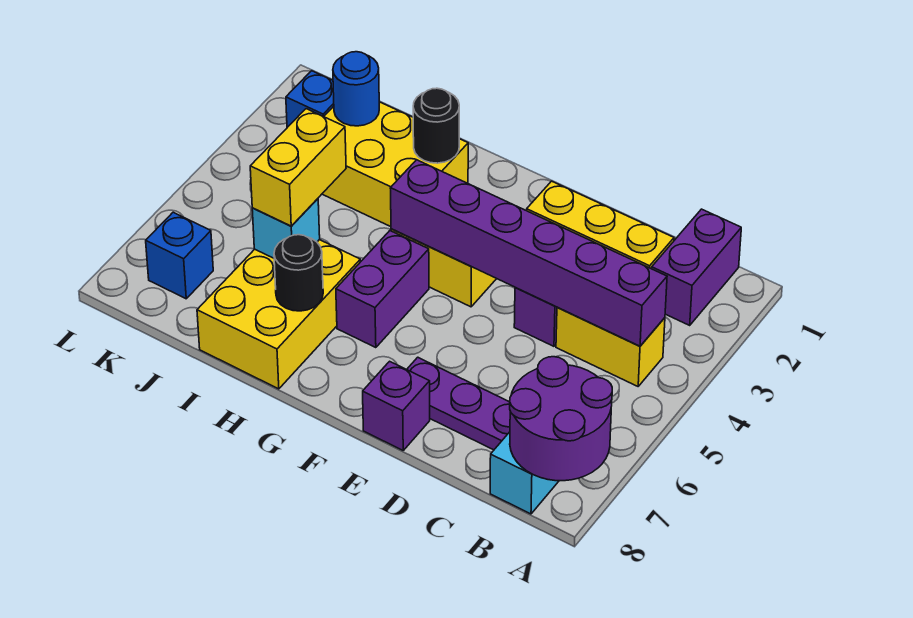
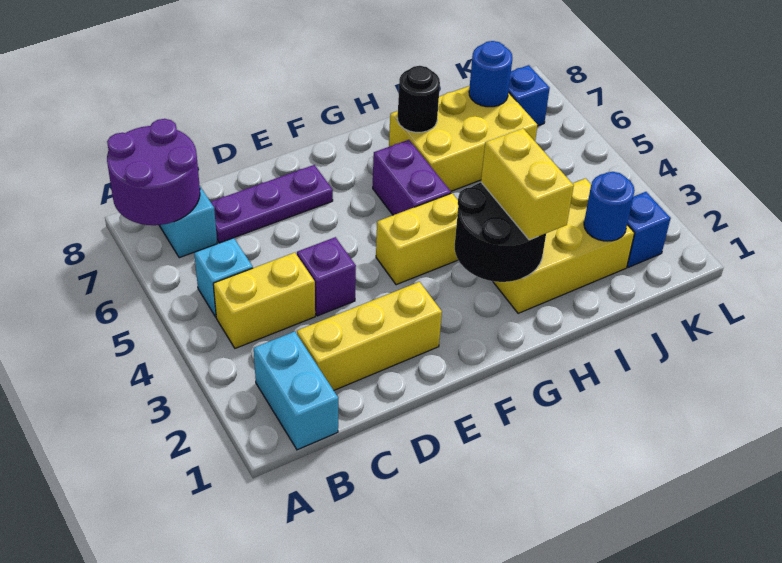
purple brick B1:B2 level 1 -> cyan brick B1:B2 level 1
purple brick B4:G4 level 2 -> none
purple brick E8 level 1 -> none
black round brick H2 level 2 -> black round brick G2:H3 level 2
yellow brick H6:I8 level 1 -> yellow brick H6:J7 level 1
yellow brick I5:I6 level 3 -> yellow brick H2:H3 level 3
cyan brick I6 level 2 -> cyan brick B5 level 1
none -> blue round brick J7 level 2

